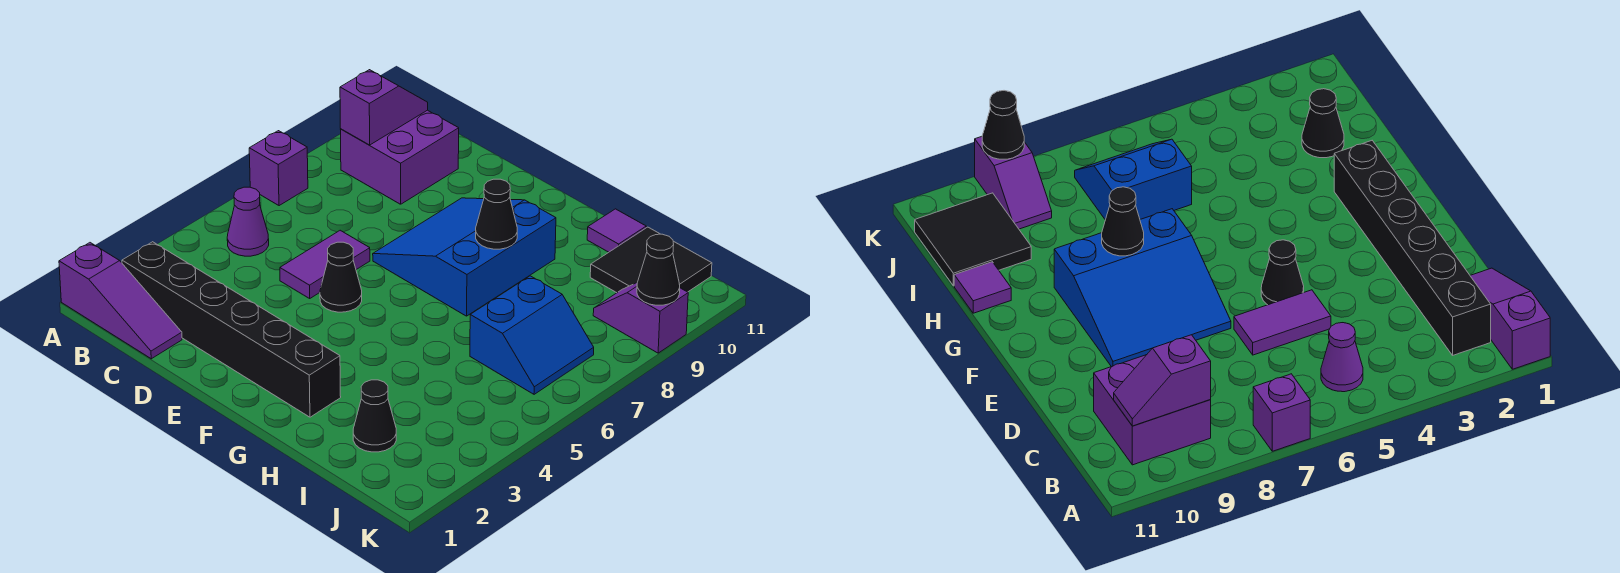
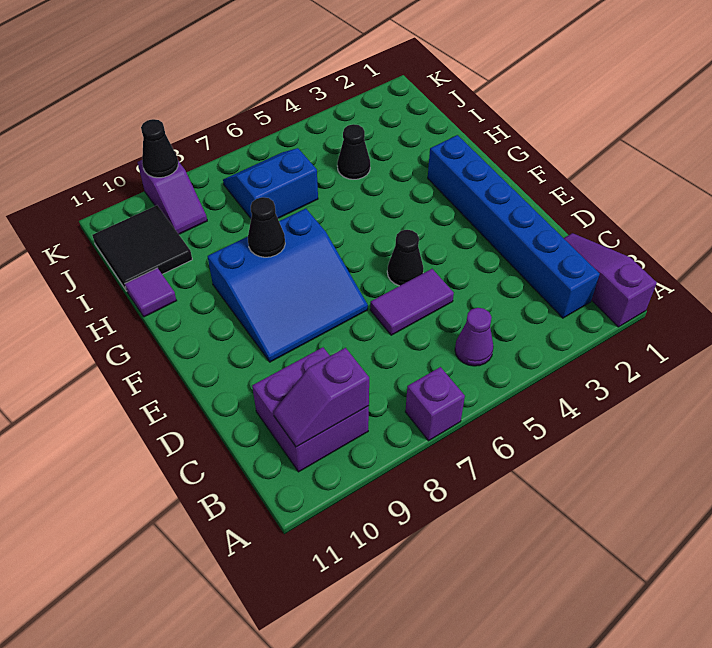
black brick B2:G2 level 1 -> blue brick B2:G2 level 1
black cone I2 level 1 -> black cone I4 level 1

